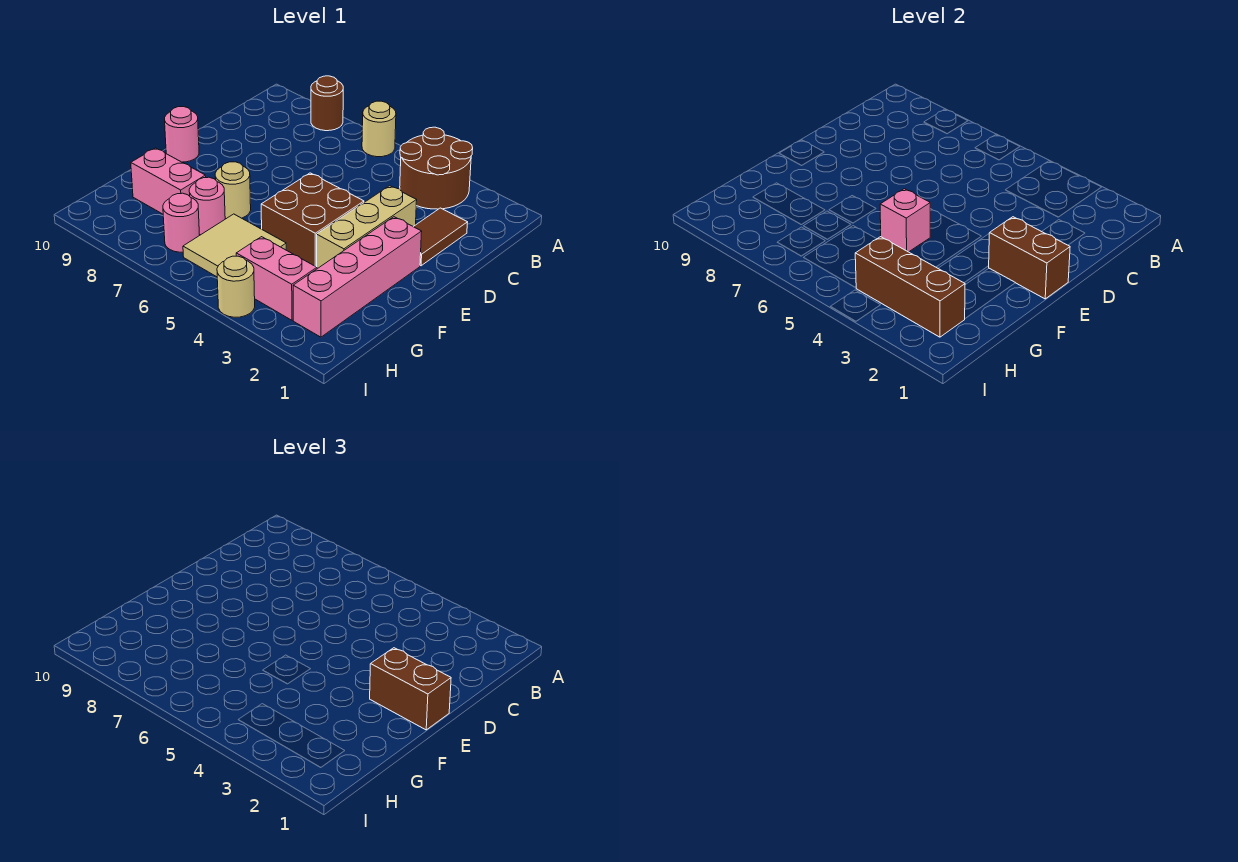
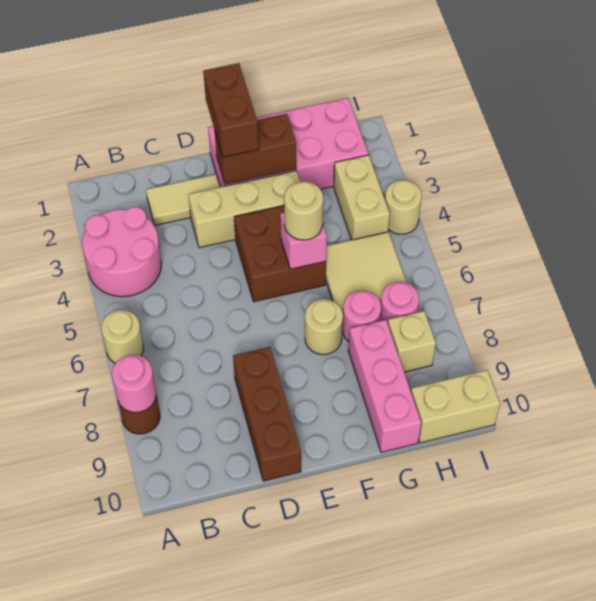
brown round brick A3:B4 level 1 -> pink round brick A3:B4 level 1
brown tile C2:D2 level 1 -> tan tile C2:D2 level 1
brown brick E1:E2 level 2 -> brown brick E2:F2 level 2
pink brick E2:H2 level 1 -> pink brick E1:H2 level 1
pink round brick E10 level 1 -> pink round brick A8 level 2
none -> tan round brick F5 level 3
pink brick G8:G9 level 1 -> pink brick G8:G10 level 1
brown brick H2:H4 level 2 -> brown brick D8:D10 level 1
pink brick H3:H4 level 1 -> tan brick H3:H4 level 1
none -> tan brick H8 level 1
none -> tan brick H10:I10 level 1

